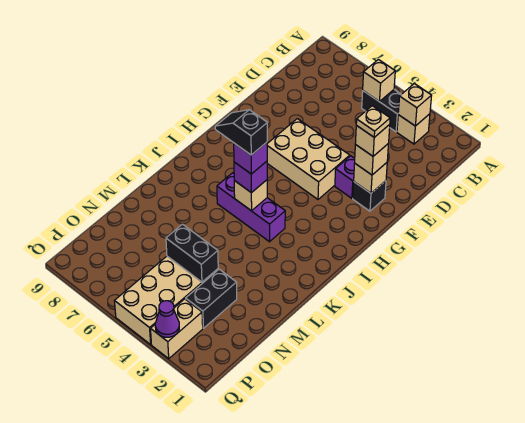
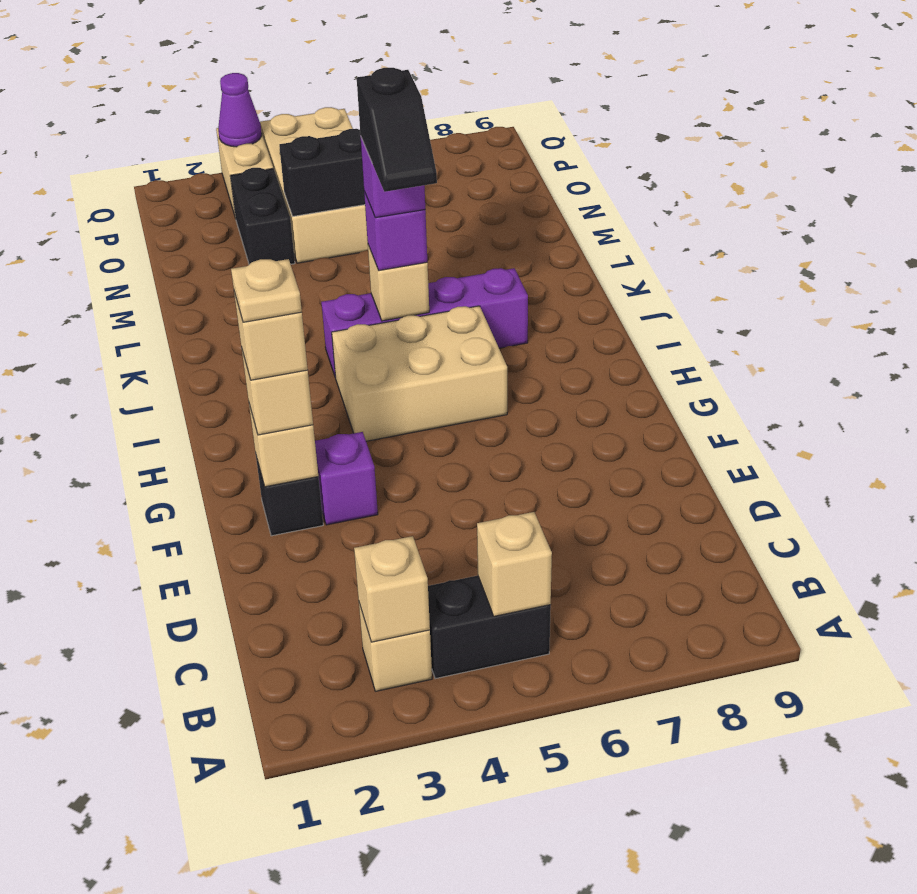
tan brick F4:G6 level 1 -> tan brick H4:I6 level 1
purple brick J4:J6 level 1 -> purple brick J4:J7 level 1
black slope J5:J6 level 5 top 5 -> black slope I5:J5 level 5 top J

